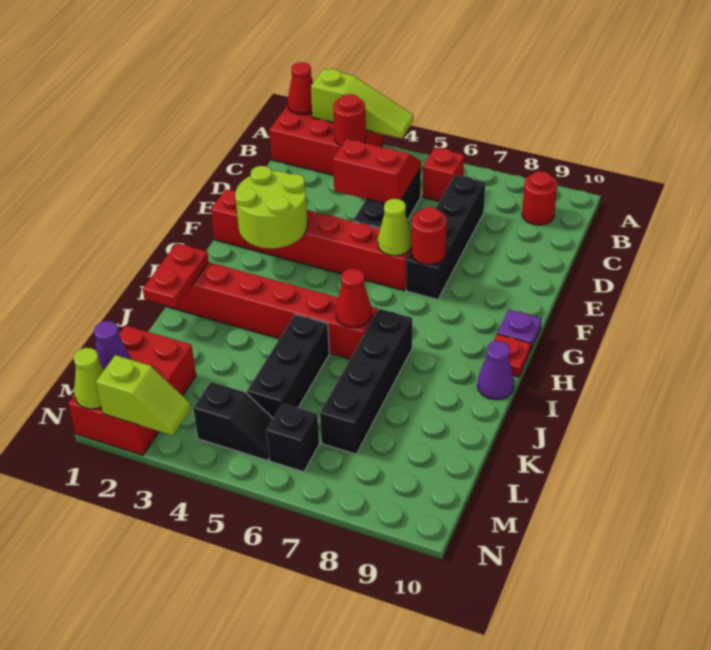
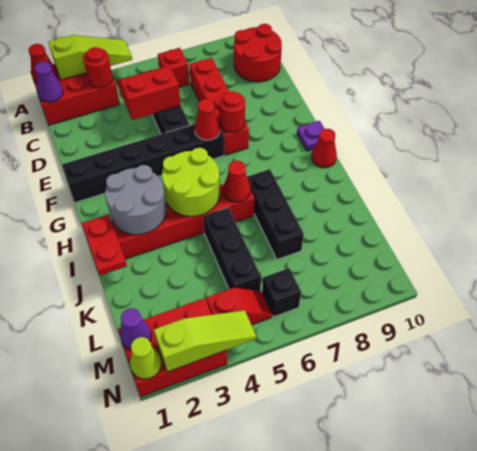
red round brick B9 level 1 -> red round brick B9:C10 level 1
black brick C7:F7 level 1 -> red brick C7:F7 level 1
red brick F1:F6 level 1 -> black brick F1:F6 level 1
lime round brick F2:G3 level 2 -> lime round brick H4:I5 level 2
lime cone F6 level 2 -> red cone F6 level 2
none -> grey round brick H2:I3 level 2
red plate H10 level 1 -> red cone H10 level 1
black brick I7:L7 level 1 -> black brick I7:K7 level 1
purple cone I10 level 1 -> purple cone B1 level 2
red brick L1:N2 level 1 -> red brick M1:N3 level 1
black slope M4:M5 level 1 top 4 -> red slope M4:M5 level 1 top 4
lime slope N2:N3 level 2 top 2 -> lime slope N2:N4 level 2 top 2

